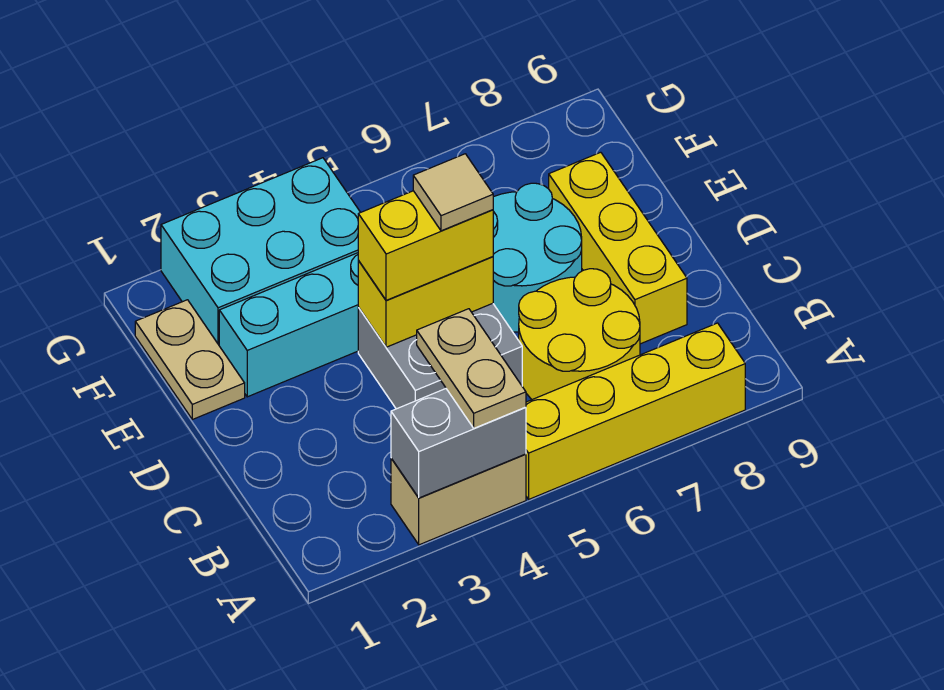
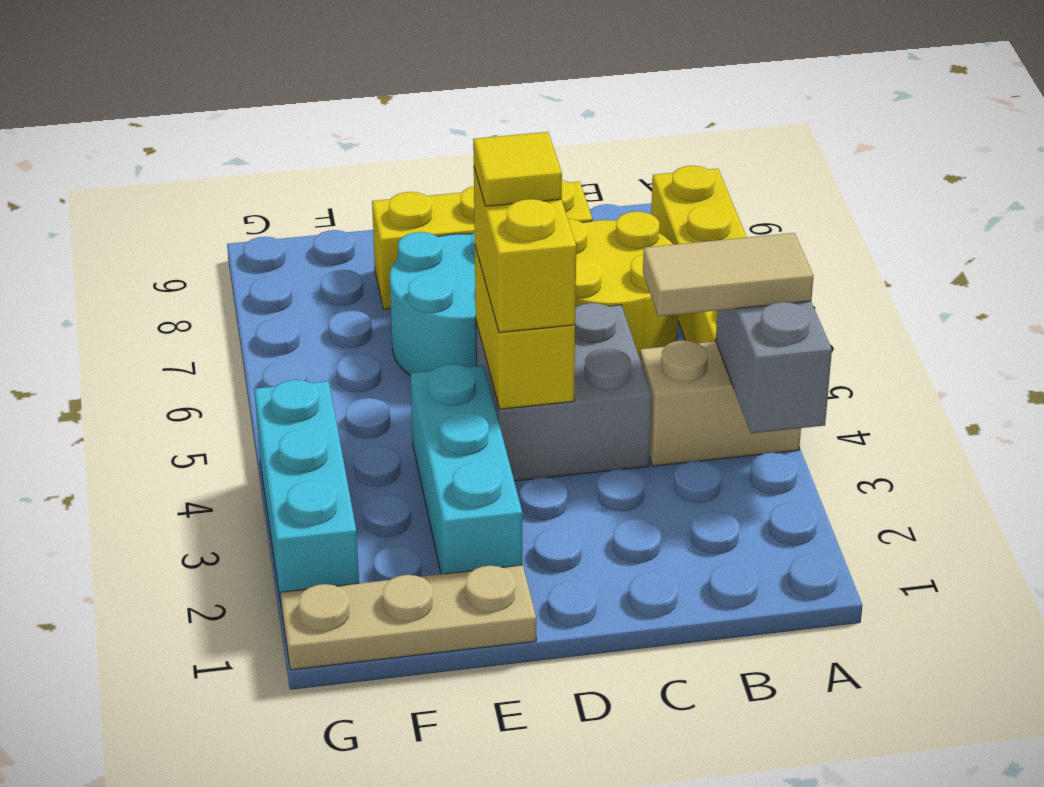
tan brick A3:A4 level 1 -> tan brick A4:B4 level 1
tan plate A4:B4 level 3 -> tan tile A4:B4 level 3
tan tile D5 level 4 -> yellow tile D5 level 4
tan plate E1:F1 level 1 -> tan plate E1:G1 level 1
cyan brick F2:G4 level 1 -> cyan brick G2:G4 level 1

